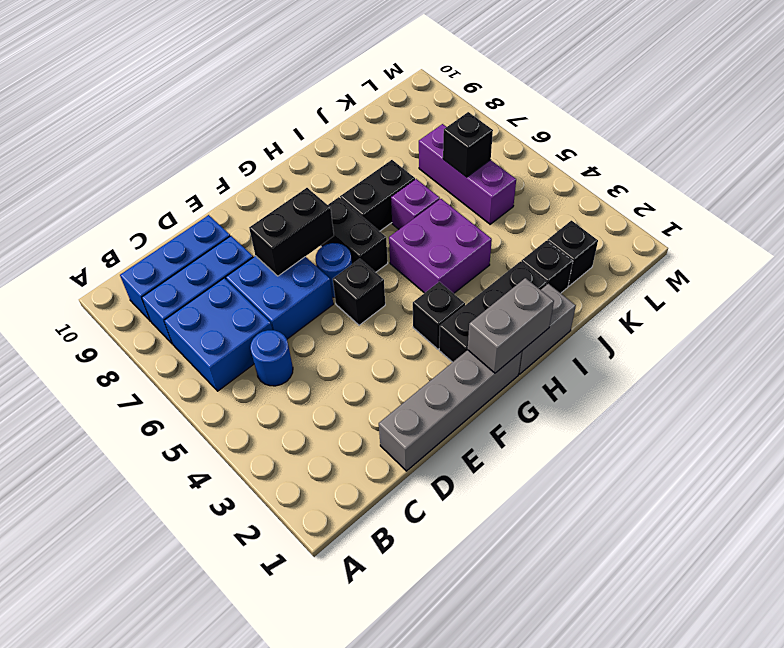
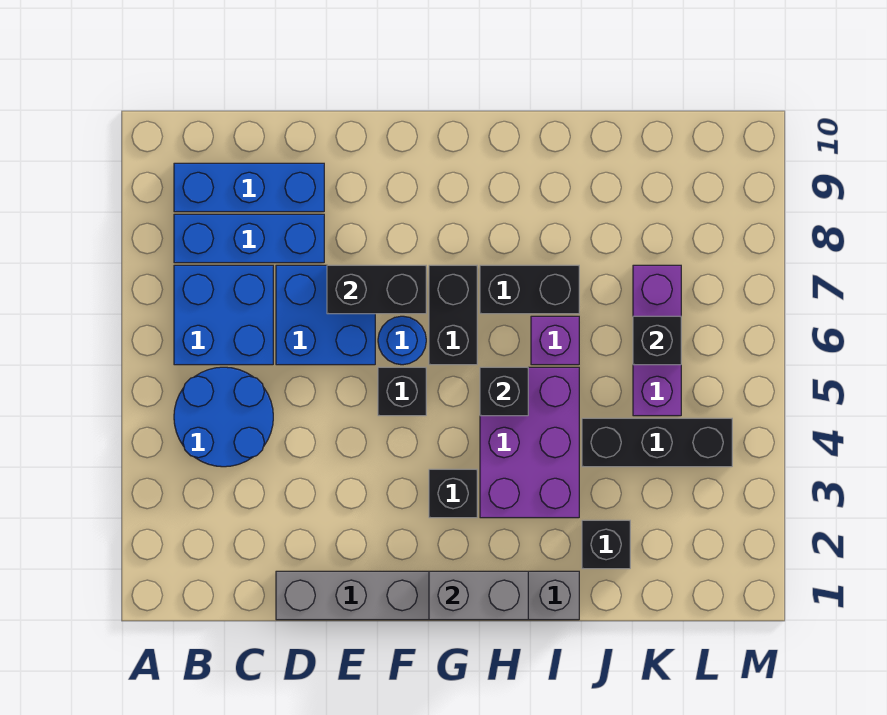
blue round brick C5 level 1 -> blue round brick B4:C5 level 1
black brick G2:I2 level 1 -> black brick J4:L4 level 1
purple brick H4:I5 level 1 -> purple brick H3:I5 level 1
black brick K2 level 1 -> black brick H5 level 2

